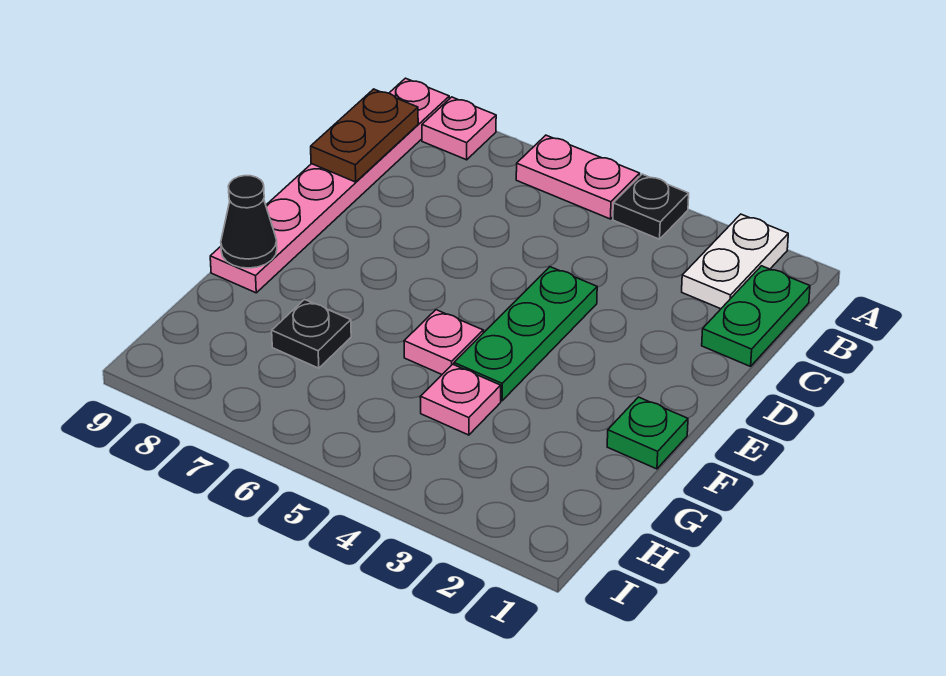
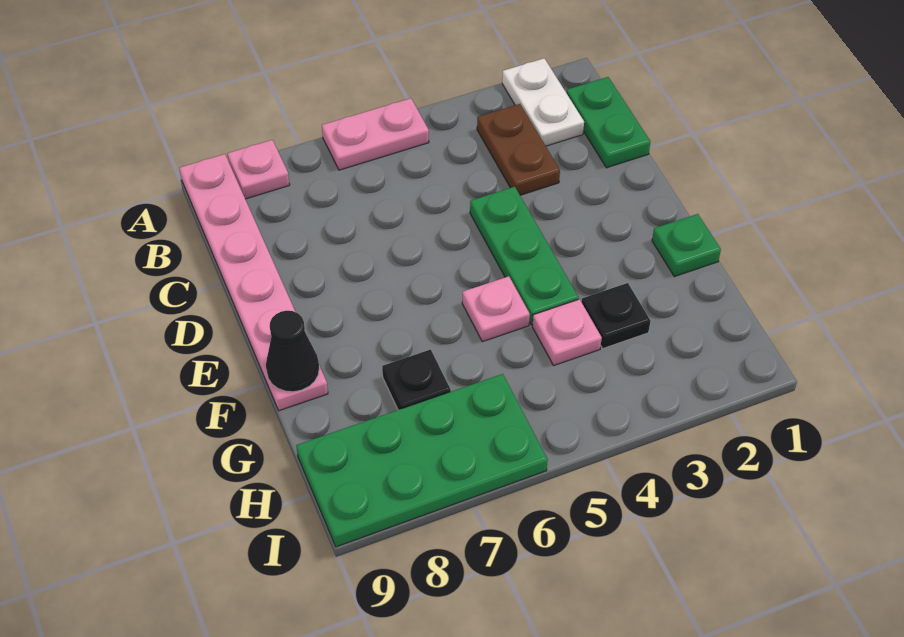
black plate A4 level 1 -> black plate G3 level 1
brown plate B9:C9 level 2 -> brown plate B3:C3 level 1
none -> green plate H6:I9 level 1

